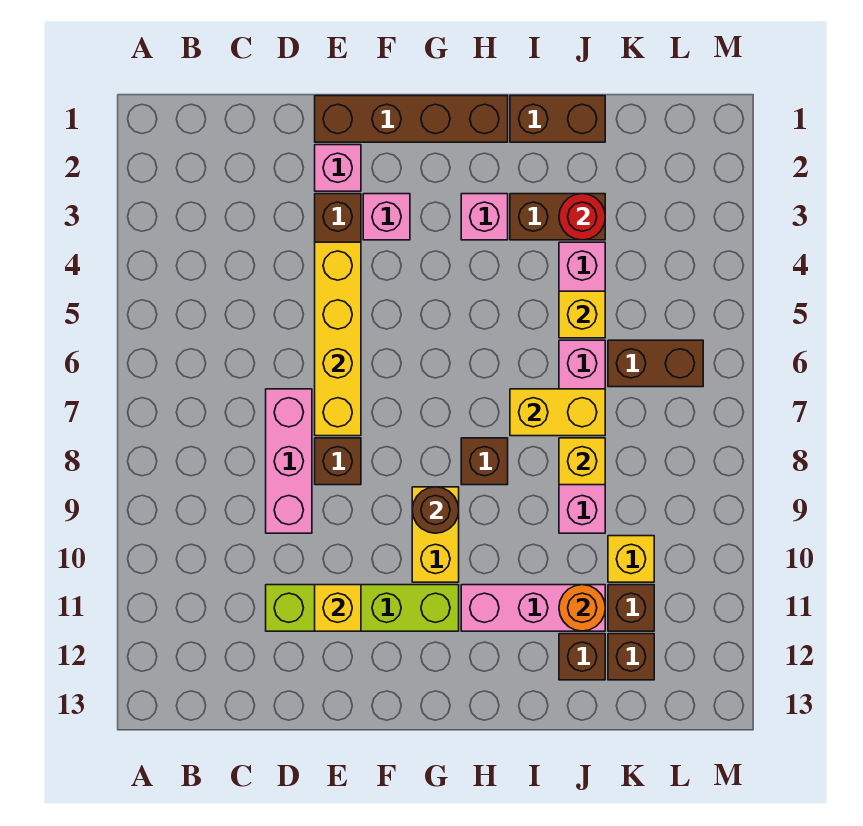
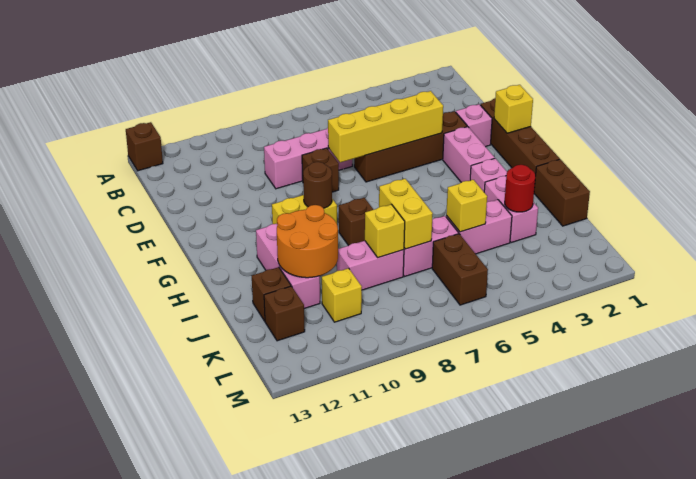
lime brick D11:G11 level 1 -> none
yellow brick E11 level 2 -> yellow brick F1 level 2
pink brick F3 level 1 -> pink brick F3:G3 level 1
brown brick I3:J3 level 1 -> pink brick I3:J3 level 1
orange round brick J11 level 2 -> orange round brick I10:J11 level 2
brown brick K11 level 1 -> brown brick A13 level 1

